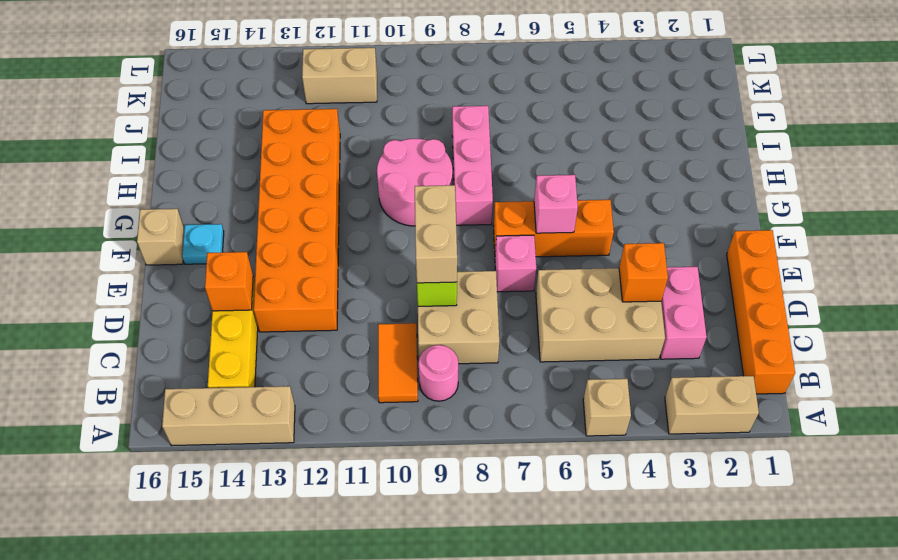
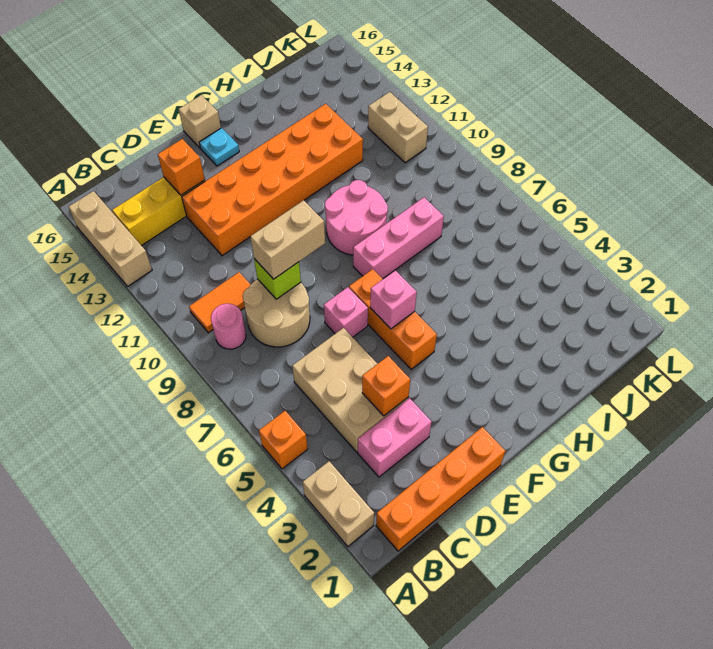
tan brick A5 level 1 -> orange brick A5 level 1
tan brick C8:D9 level 1 -> tan round brick C8:D9 level 1

